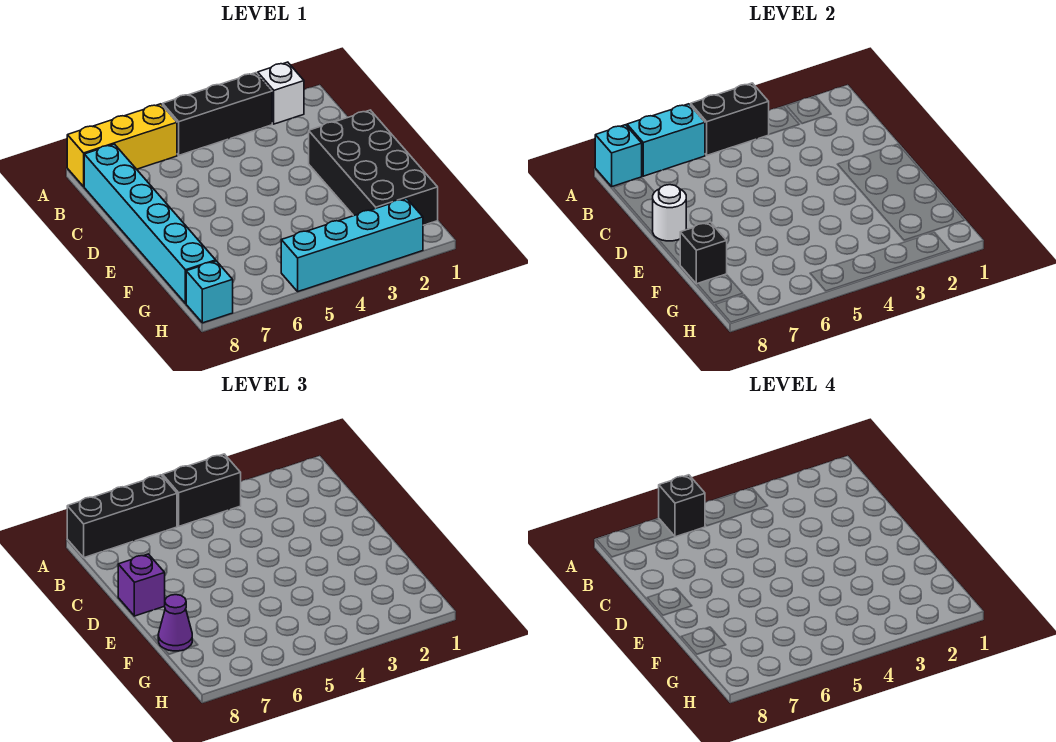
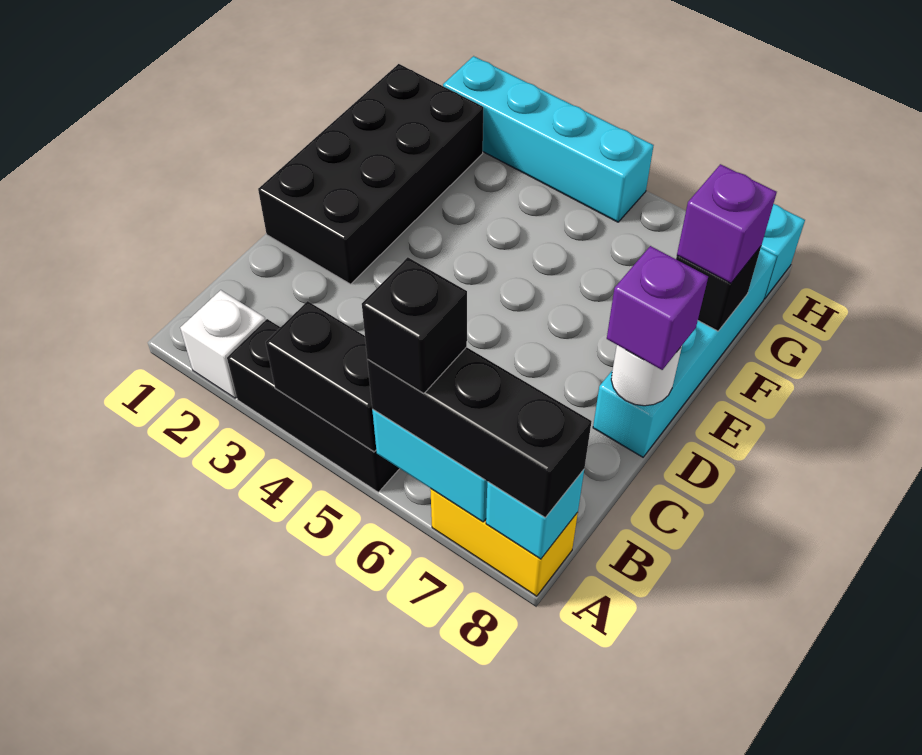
black brick A4:A5 level 3 -> none
yellow brick A6:A8 level 1 -> yellow brick A7:A8 level 1
cyan brick B8:G8 level 1 -> cyan brick D8:G8 level 1
purple cone F8 level 3 -> purple brick F8 level 3

